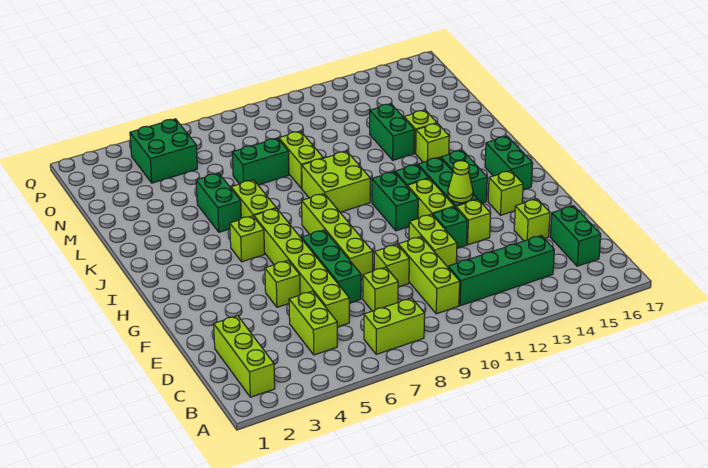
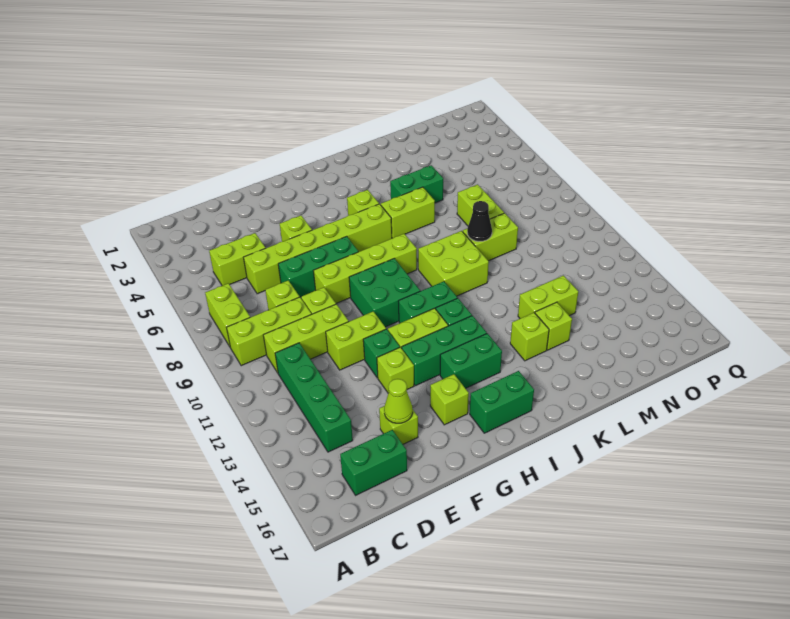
lime brick B2:D2 level 1 -> lime brick B9:D9 level 1
lime cone G13 level 2 -> lime cone E15 level 2
none -> black cone L9 level 2
green brick L13:M13 level 1 -> lime brick L13:M13 level 1
green brick M7:M8 level 1 -> lime brick M7:M8 level 1
green brick O4:P5 level 1 -> green brick G9:H10 level 1

